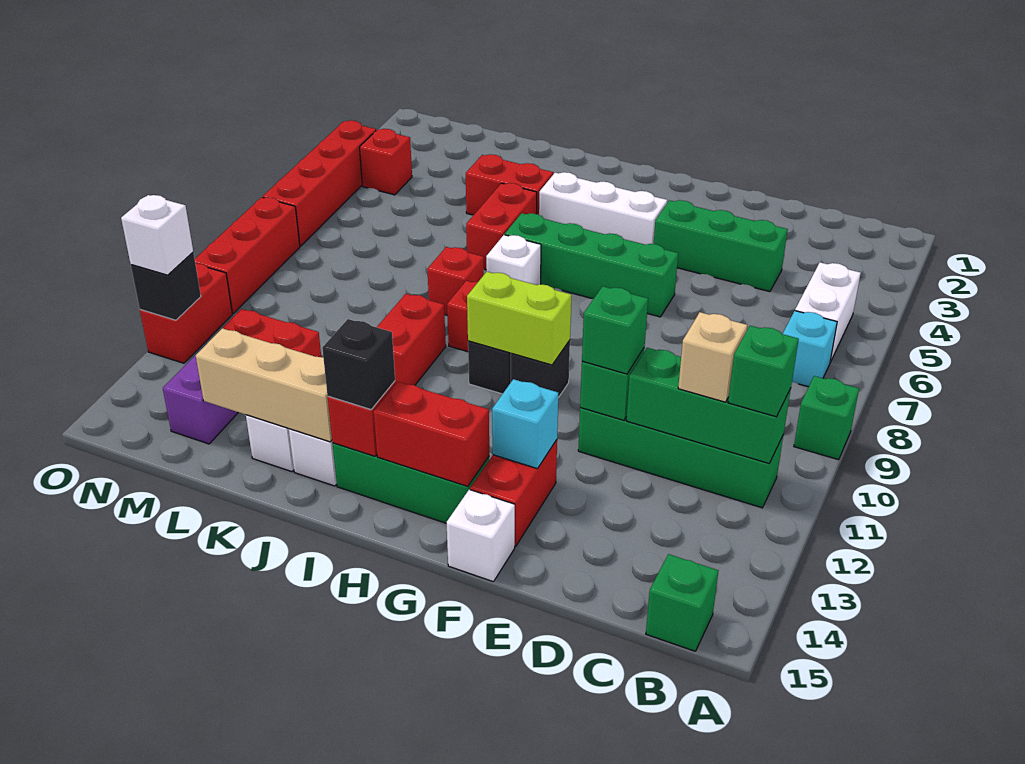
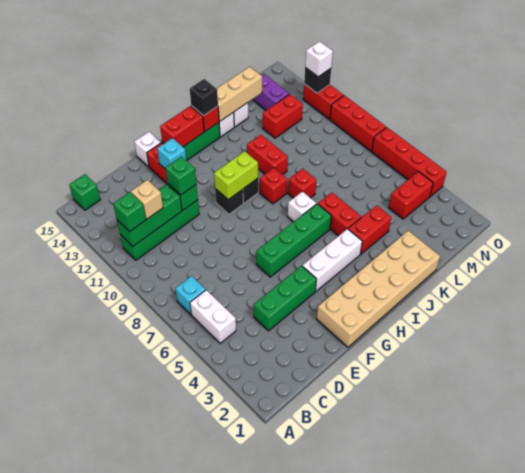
green brick A9 level 1 -> none
none -> tan brick F1:K2 level 1
red brick N4 level 1 -> red brick M4:N4 level 1

